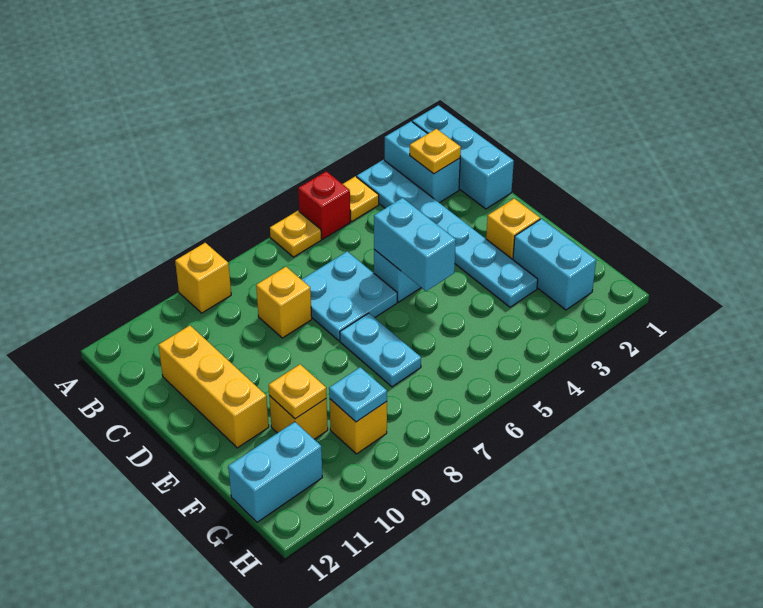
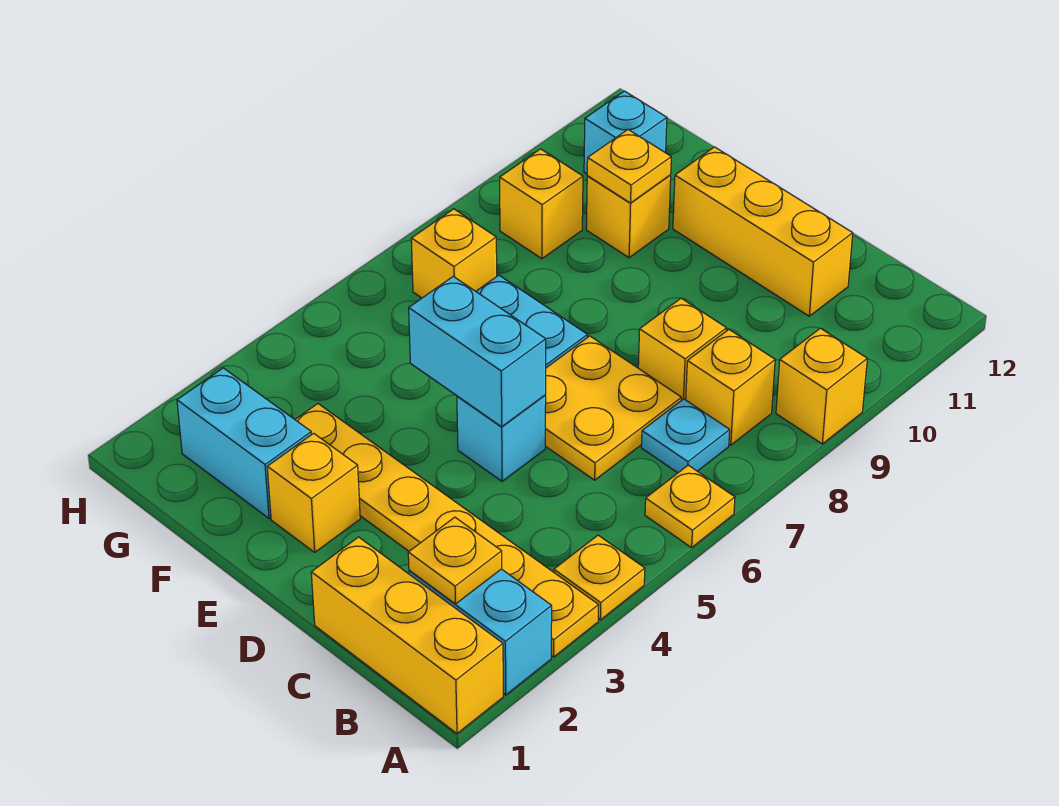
cyan brick A1:C1 level 1 -> yellow brick A1:C1 level 1
cyan plate A3:F3 level 1 -> yellow plate A3:F3 level 1
red brick A5 level 1 -> none
none -> yellow brick B8 level 1
cyan plate C6:D7 level 1 -> yellow plate C6:D7 level 1
none -> yellow brick G7 level 1
cyan plate G9 level 2 -> cyan plate B7 level 1
cyan brick G11:G12 level 1 -> cyan brick G11 level 1

